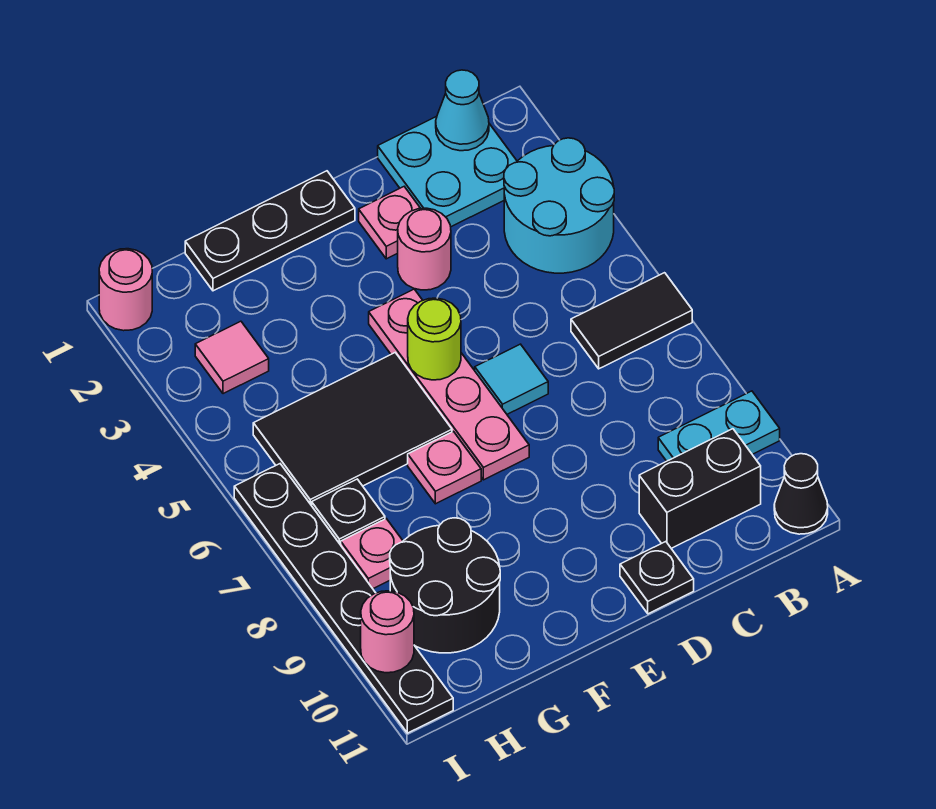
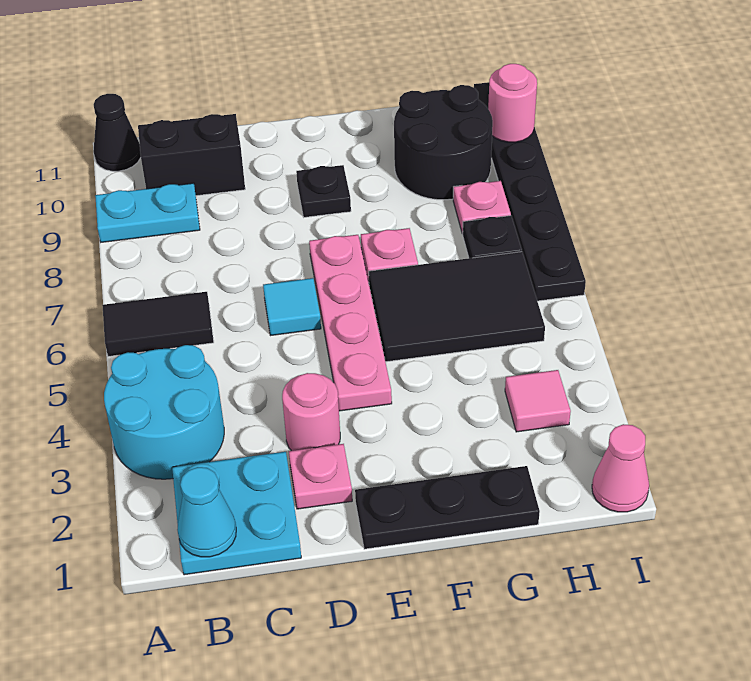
black plate D11 level 1 -> black plate E9 level 1
lime round brick E5 level 2 -> none
pink round brick I1 level 1 -> pink cone I1 level 1

